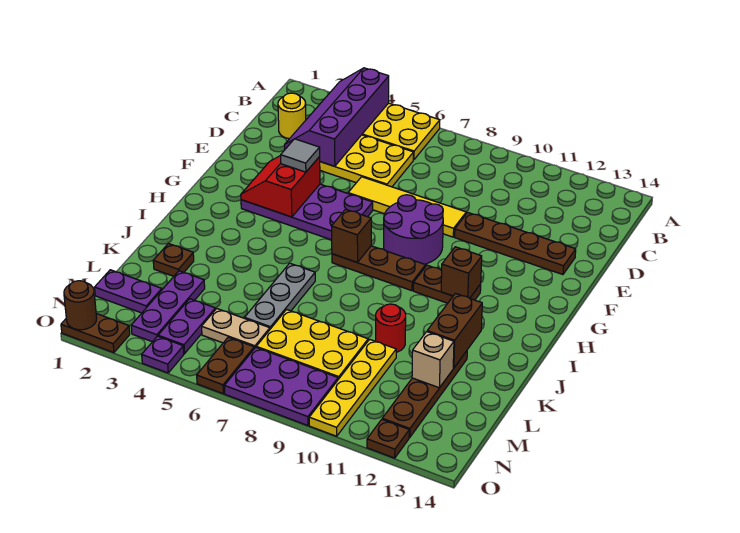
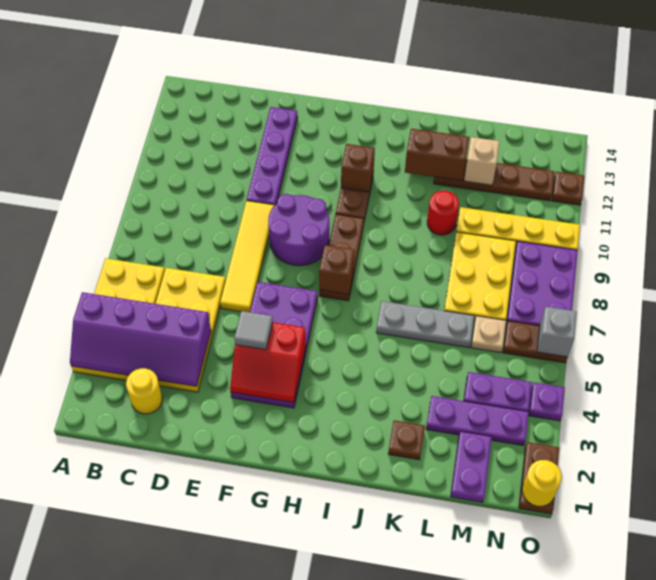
brown plate E10:E13 level 1 -> purple plate E10:E13 level 1
tan plate M5:M6 level 1 -> tan plate M6 level 1
brown round brick O1 level 2 -> yellow round brick O1 level 2
none -> grey brick O6 level 2

